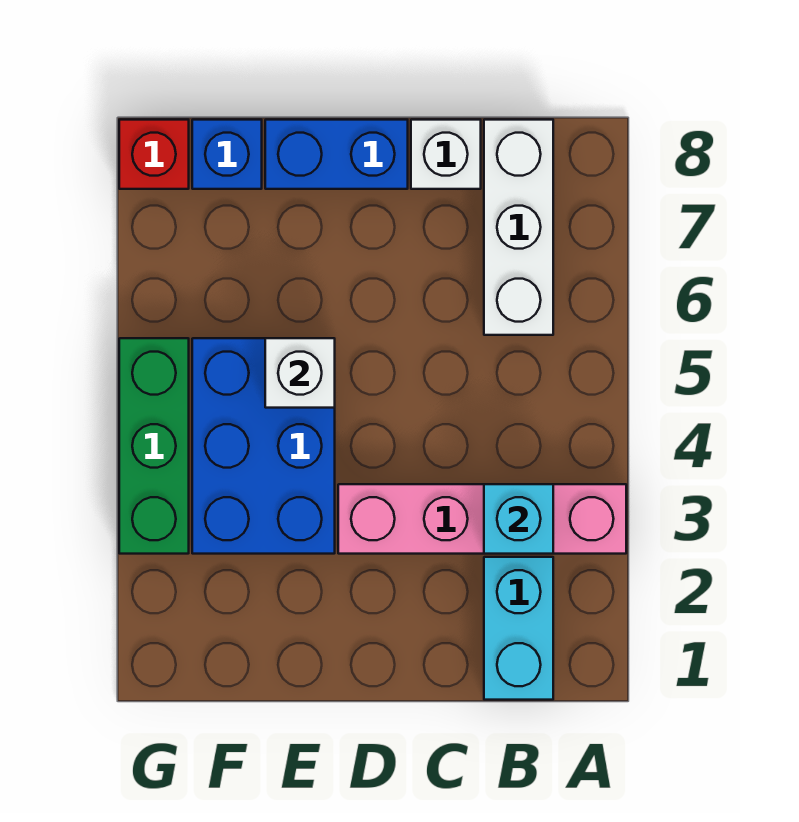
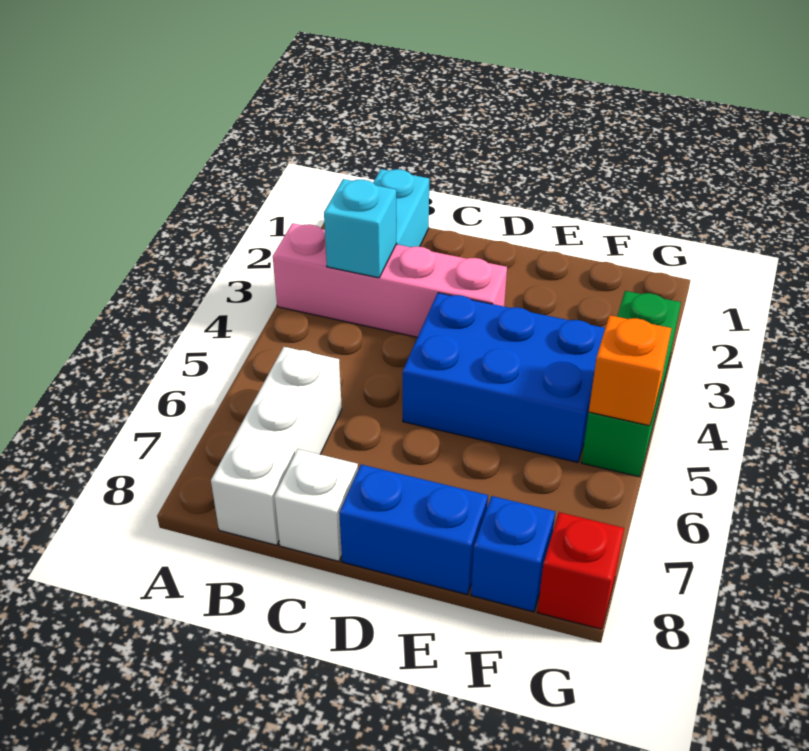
blue brick E3:F5 level 1 -> blue brick D4:F5 level 1
white brick E5 level 2 -> none
none -> orange brick G5 level 2

